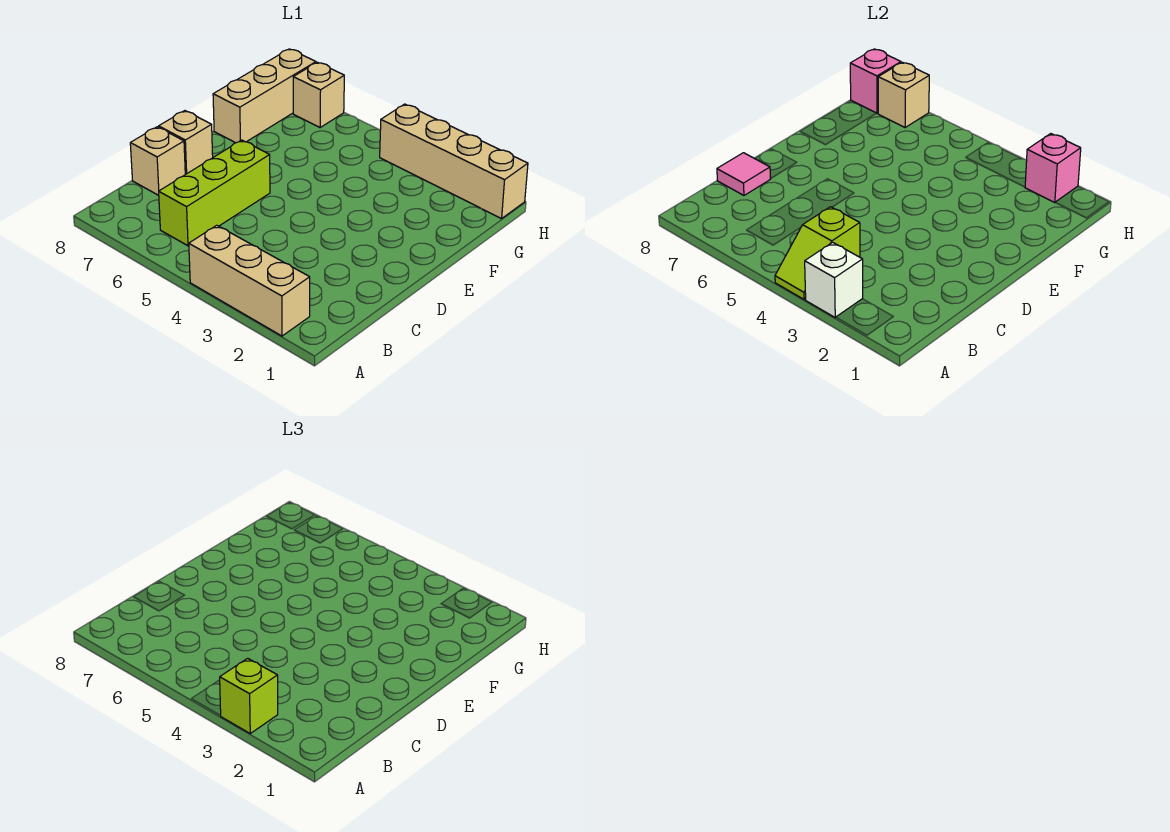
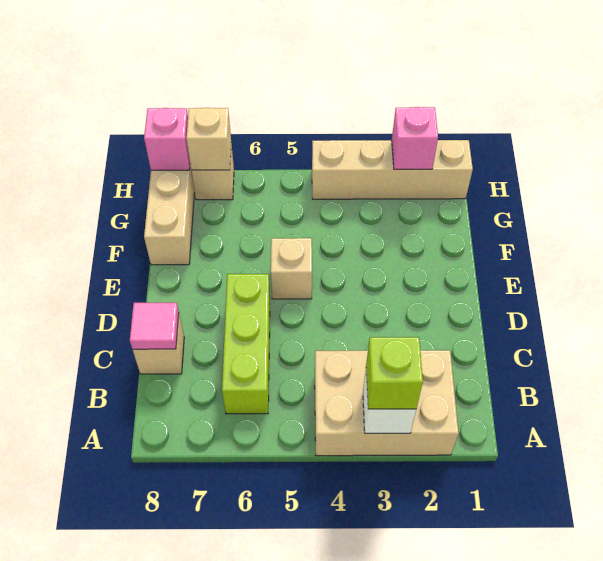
tan brick A2:A4 level 1 -> tan brick A2:B4 level 1
lime slope A4:B4 level 2 top B -> none
tan brick D8 level 1 -> tan brick E5 level 1

